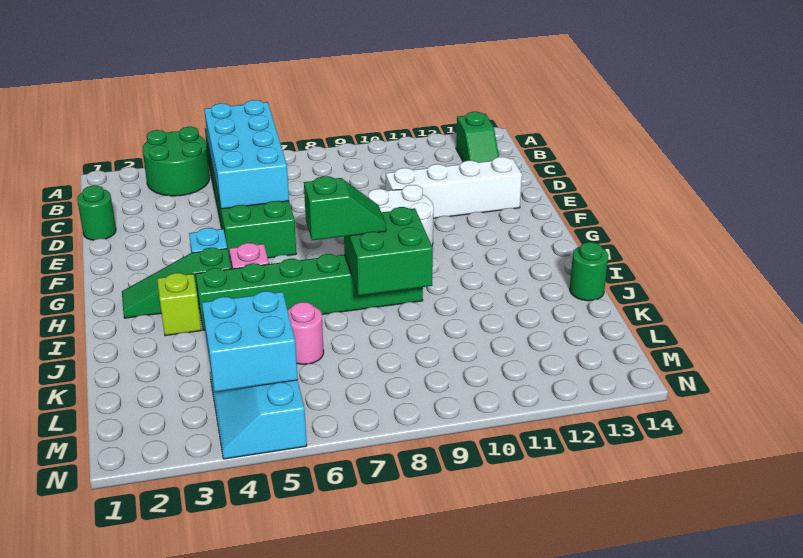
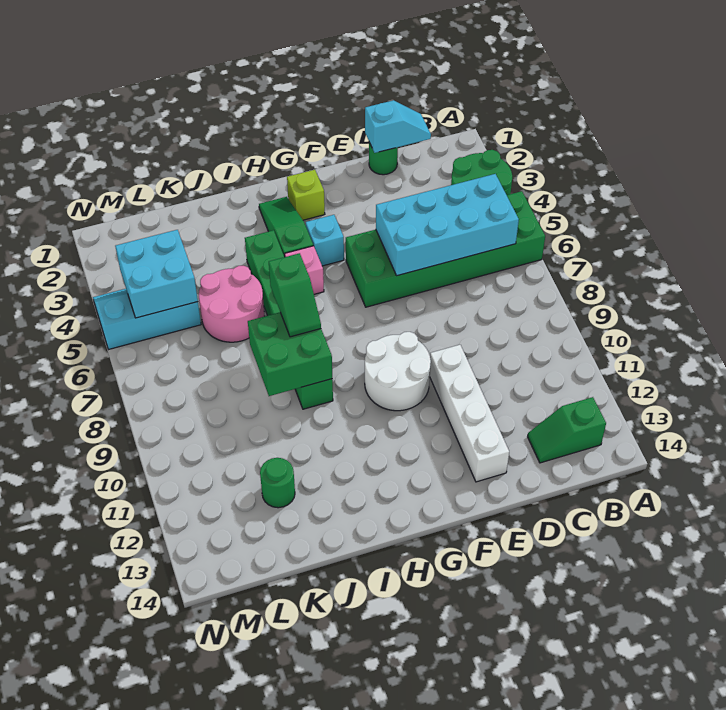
none -> cyan slope C1:D1 level 2 top D
lime brick I3 level 1 -> lime brick G2 level 1
green round brick J14 level 1 -> green round brick K12 level 1
pink round brick K6 level 1 -> pink round brick J5:K6 level 1

